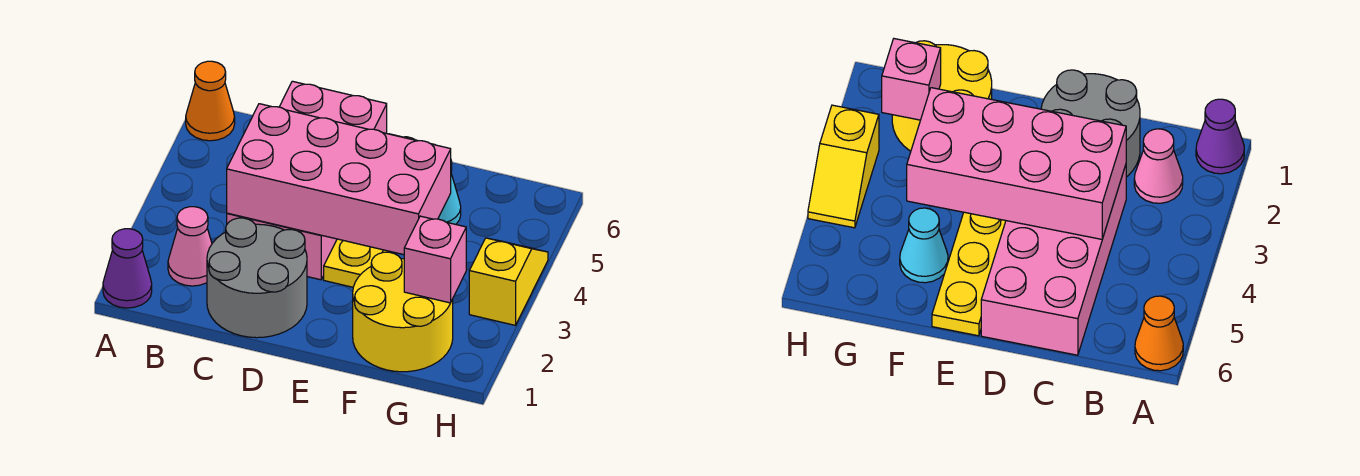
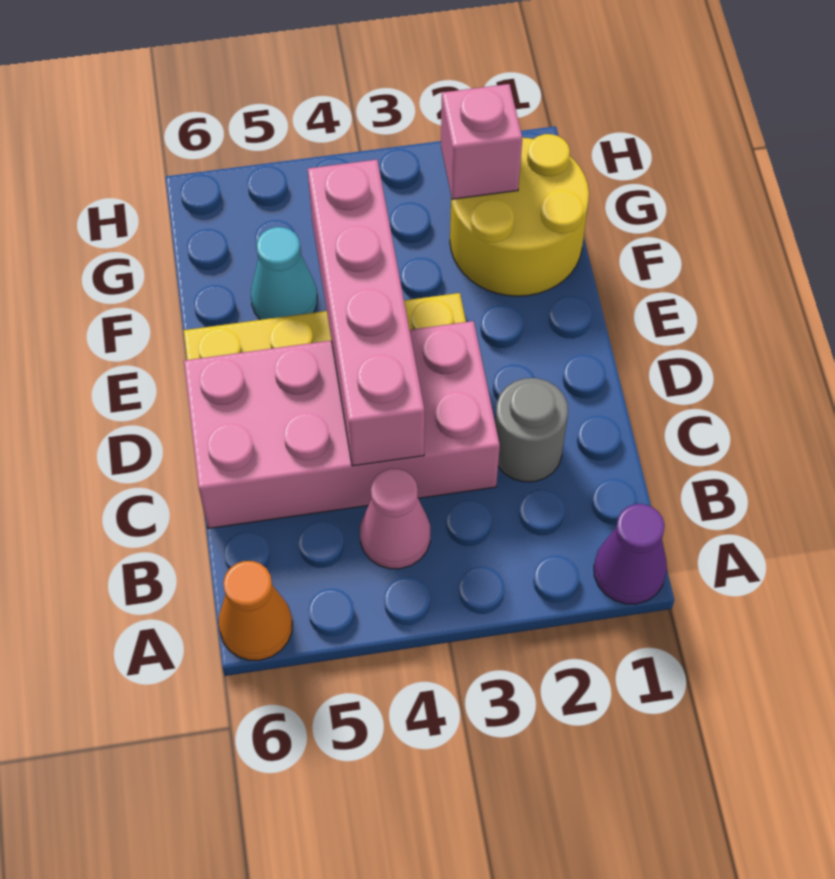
pink cone B2 level 1 -> pink cone B4 level 1
grey round brick C1:D2 level 1 -> grey round brick C2 level 1
pink brick C3:F4 level 2 -> pink brick C4:F4 level 2
yellow slope H3:H4 level 1 top 3 -> none

